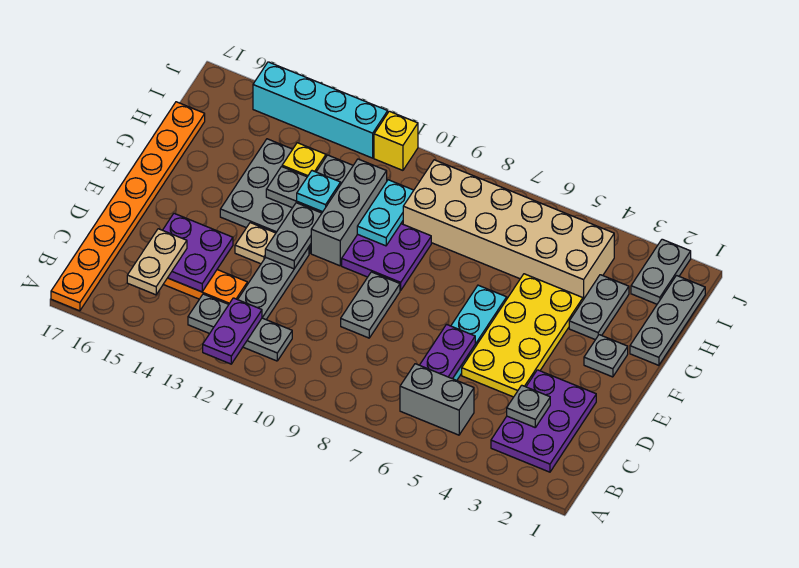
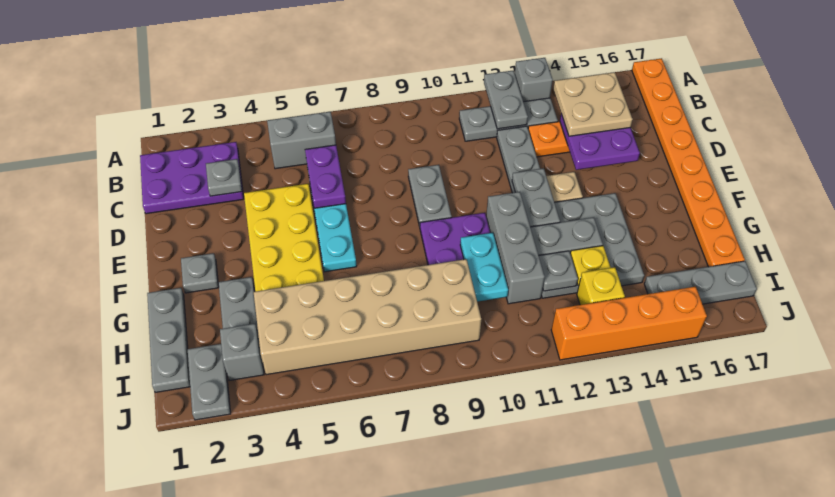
purple plate A12:B12 level 2 -> grey plate A12:B12 level 2
none -> grey brick A13 level 1
purple plate B2:D3 level 1 -> purple plate B1:C3 level 1
tan plate B15:C15 level 3 -> tan plate B14:C15 level 3
cyan plate G12 level 3 -> none
none -> grey brick I3 level 1
none -> grey plate I15:I17 level 1
yellow brick J11 level 1 -> yellow brick I13 level 1
cyan brick J12:J15 level 1 -> orange brick J12:J15 level 1

